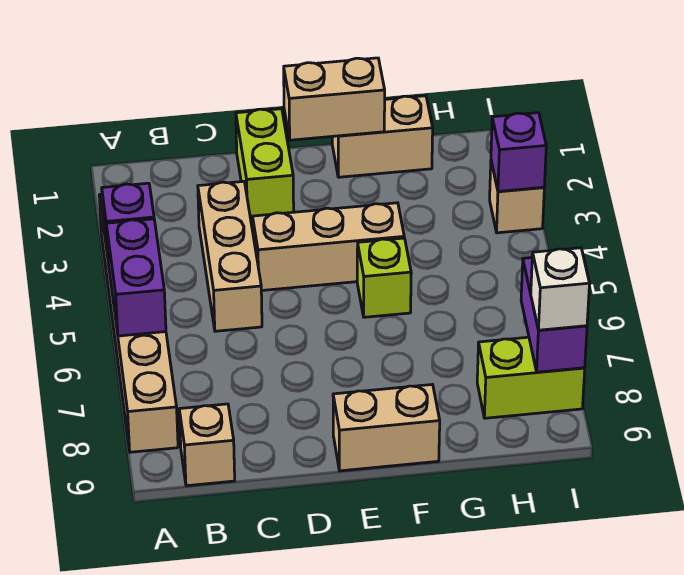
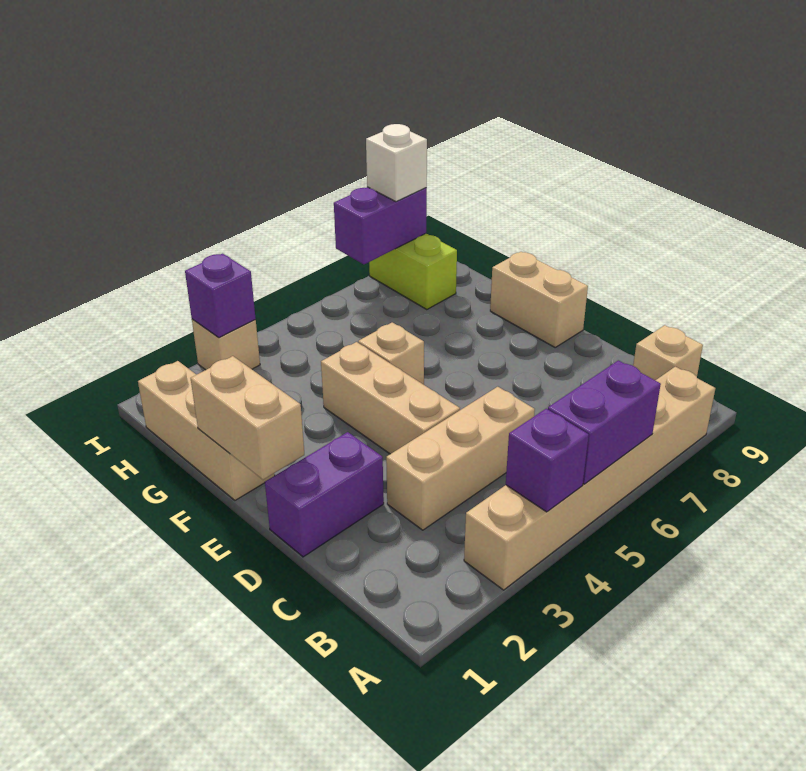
lime brick D1:D2 level 1 -> purple brick D1:D2 level 1
tan brick F1:G1 level 1 -> tan brick F1:H1 level 1
lime brick F5 level 1 -> tan brick F5 level 1

